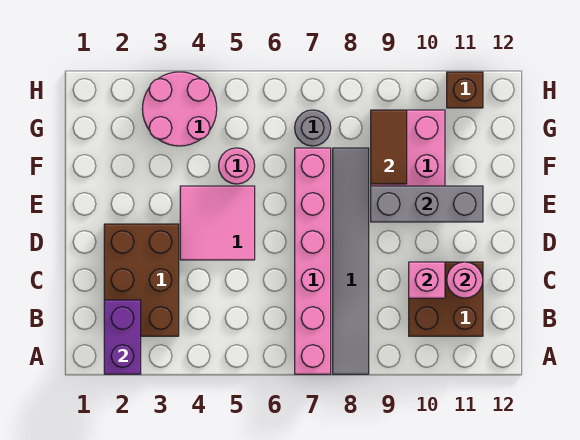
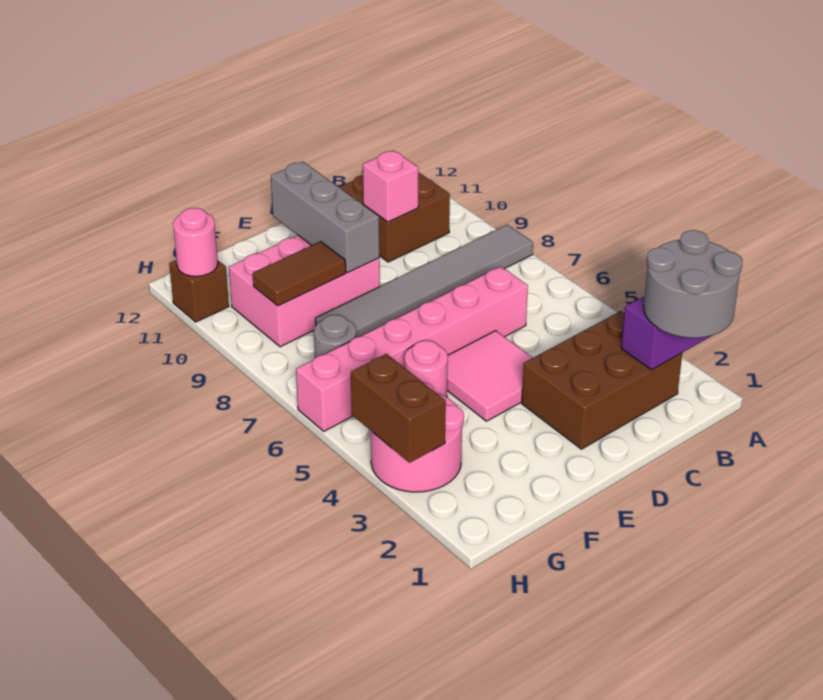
none -> grey round brick A1:B2 level 3
pink brick A7:F7 level 1 -> pink brick C6:H6 level 1
pink round brick C11 level 2 -> pink round brick H11 level 2
none -> brown brick H3:H4 level 2

